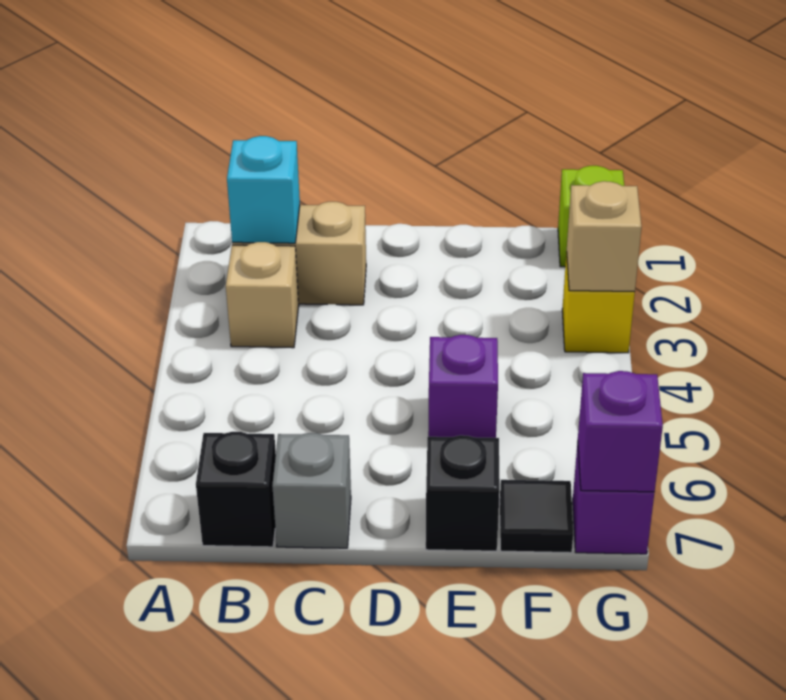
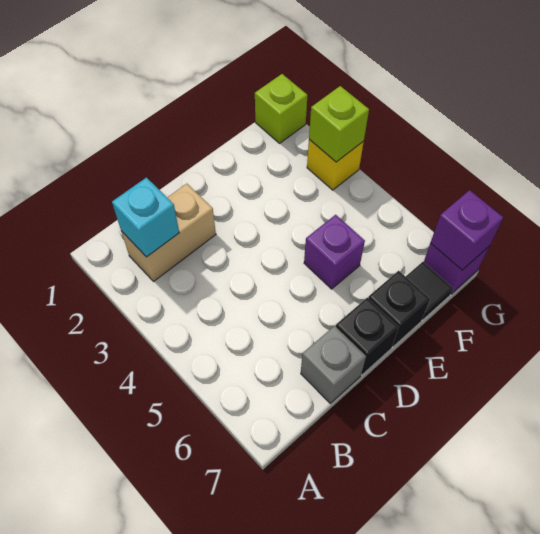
tan brick B3 level 1 -> none
black brick B7 level 1 -> black brick D7 level 1
tan brick G3 level 2 -> lime brick G3 level 2

